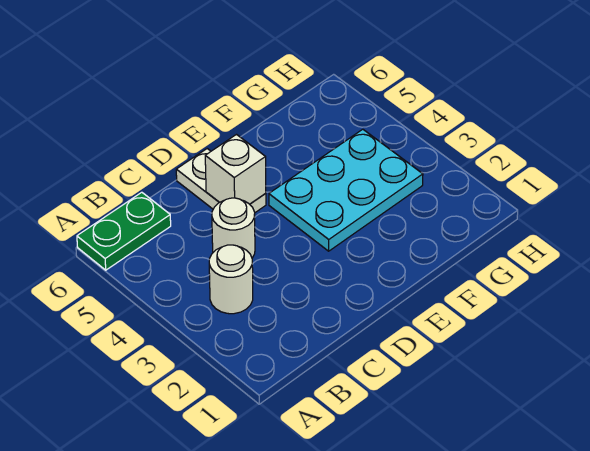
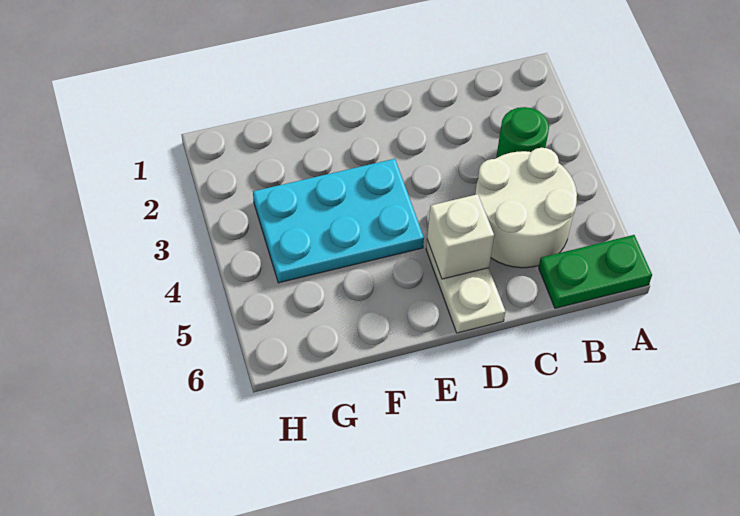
white round brick B3 level 1 -> green round brick B3 level 1
white round brick C4 level 1 -> white round brick B4:C5 level 1

